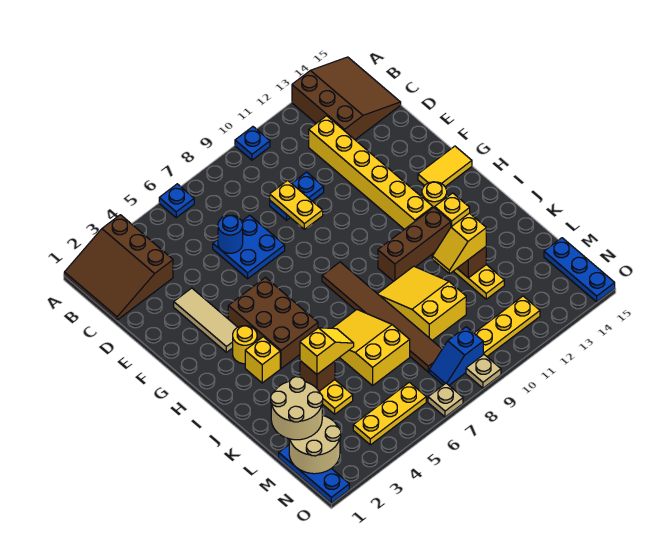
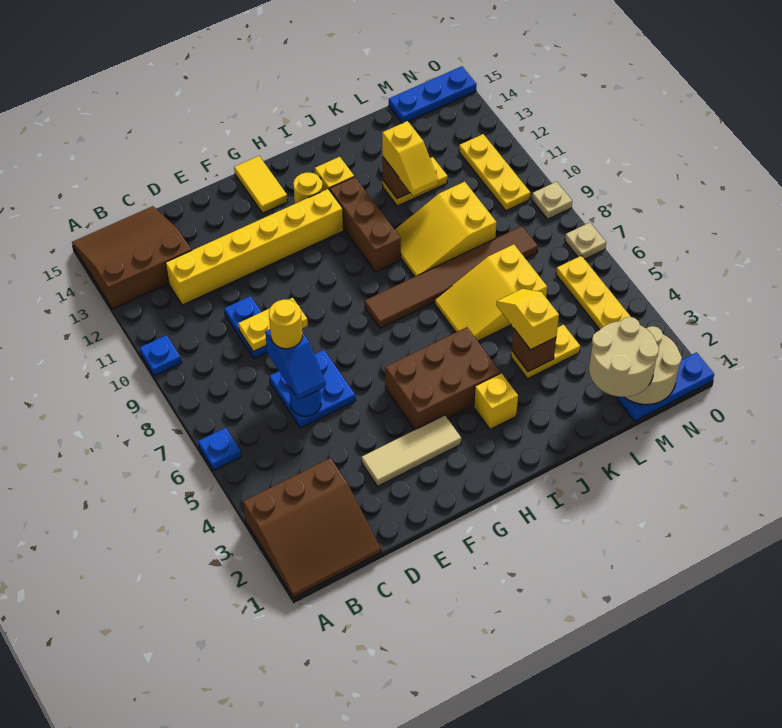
yellow round brick H3 level 1 -> yellow round brick D7 level 4
blue slope N8:N9 level 1 top 9 -> blue slope D6:D7 level 3 top 7

